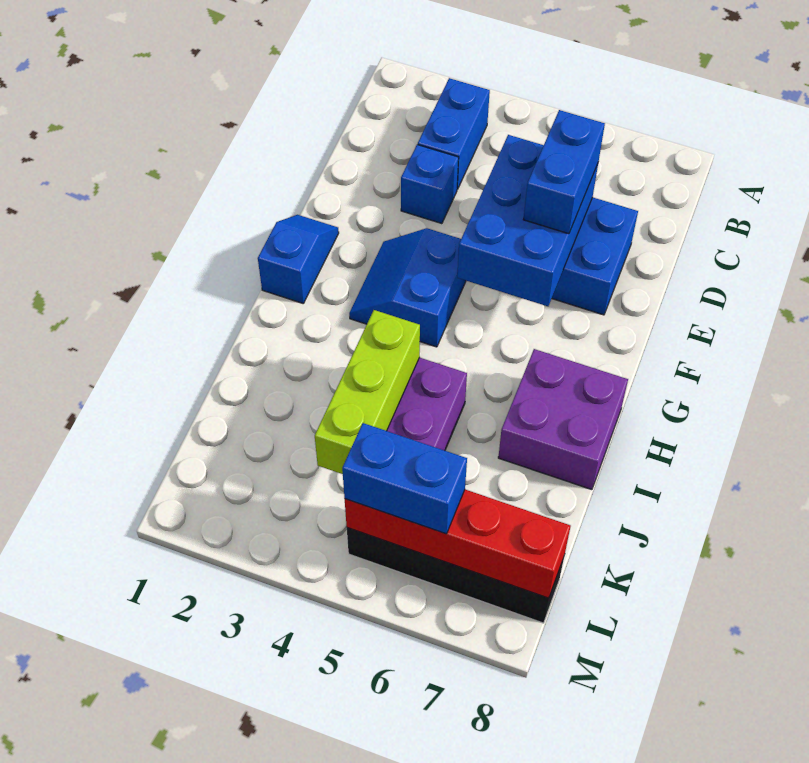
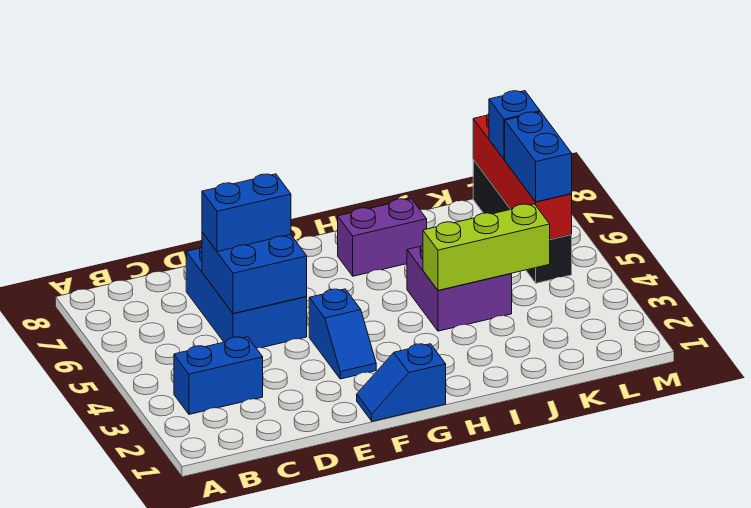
blue brick D3 level 1 -> blue brick L7 level 3
blue brick D5:F6 level 2 -> blue brick D5:E6 level 2
blue slope F3:G4 level 1 top 4 -> blue slope F3:F4 level 1 top 4
purple brick H7:I8 level 1 -> purple brick H7:I7 level 1

